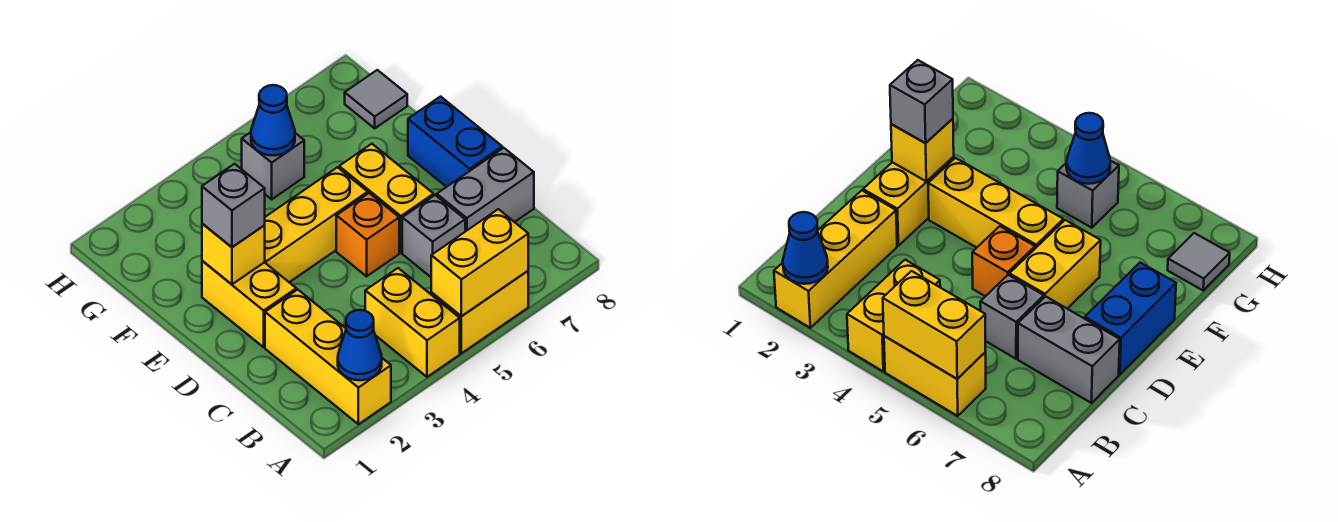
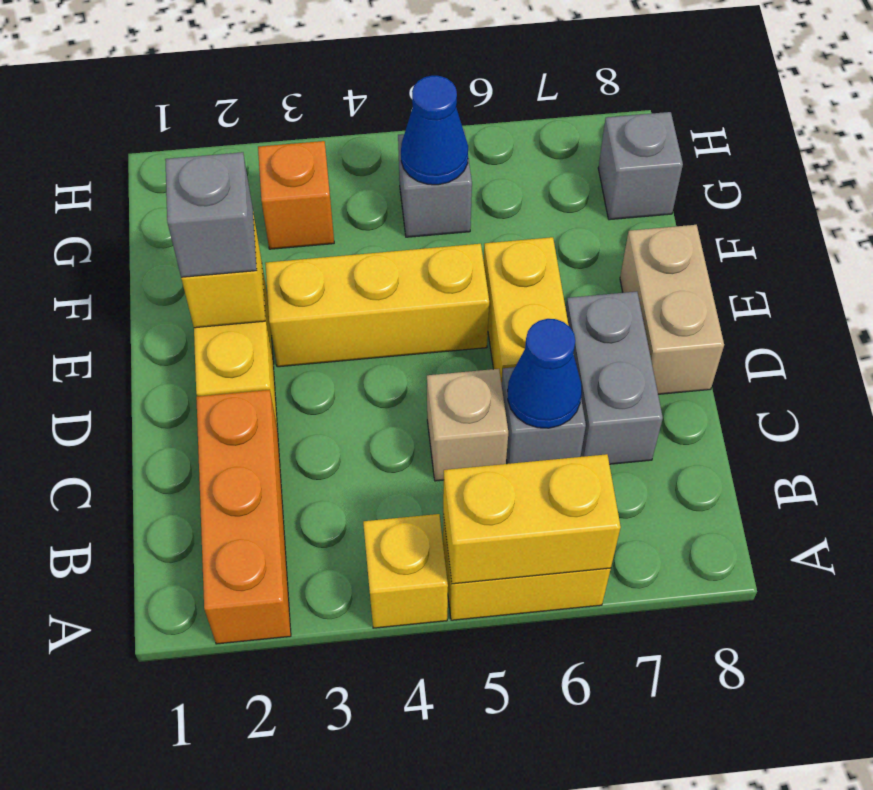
yellow brick A2:C2 level 1 -> orange brick A2:C2 level 1
blue cone A2 level 2 -> blue cone C6 level 2
yellow brick A4:B4 level 1 -> yellow brick A4 level 1
none -> tan brick C5 level 1
grey brick C7:C8 level 1 -> grey brick C7:D7 level 1
orange brick D5 level 1 -> orange brick G3 level 1
blue brick D8:E8 level 1 -> tan brick D8:E8 level 1
grey tile G8 level 1 -> grey brick G8 level 1

